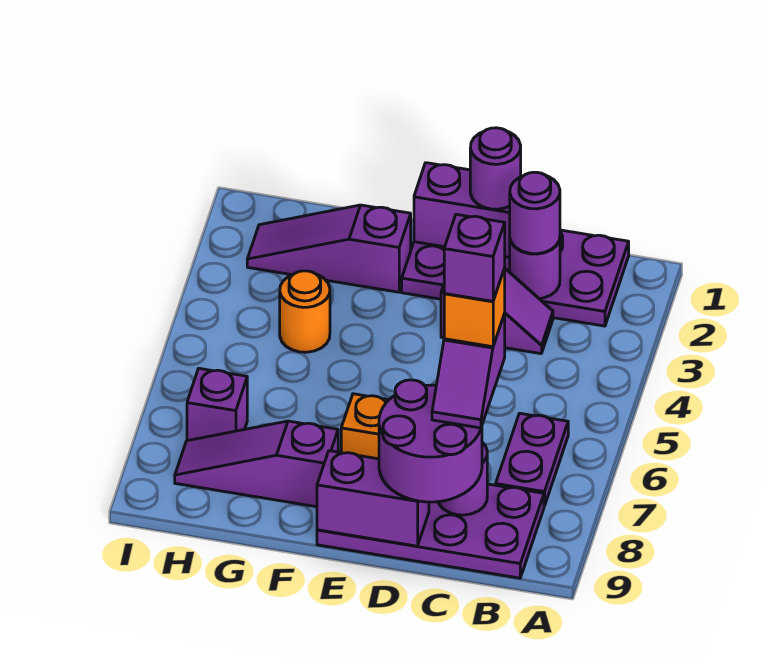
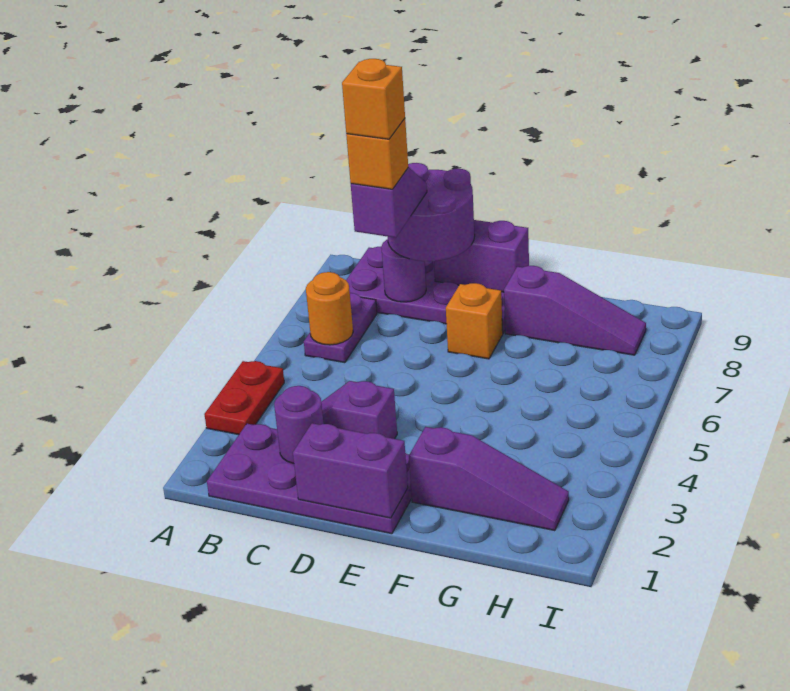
none -> red plate A3:A4 level 1
purple round brick C2 level 3 -> none
purple brick C7 level 6 -> orange brick C7 level 6
purple round brick D1 level 3 -> none
orange round brick G4 level 1 -> orange round brick B6 level 2
purple brick H7 level 1 -> none

